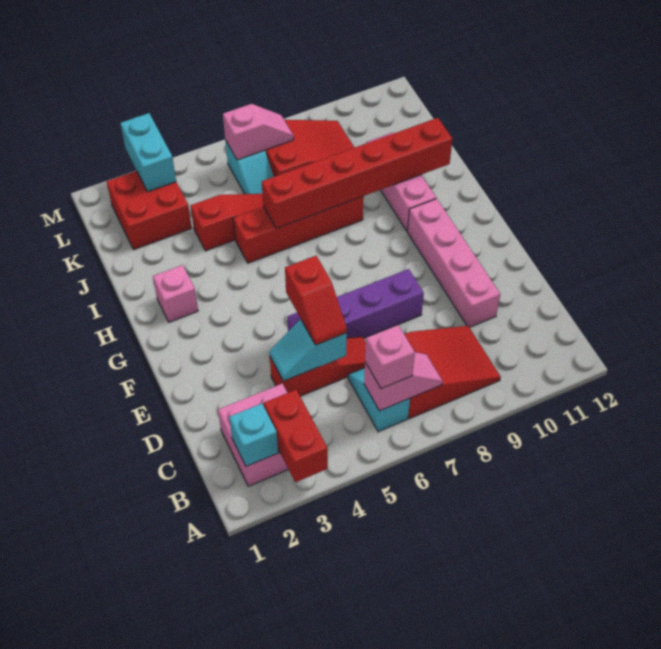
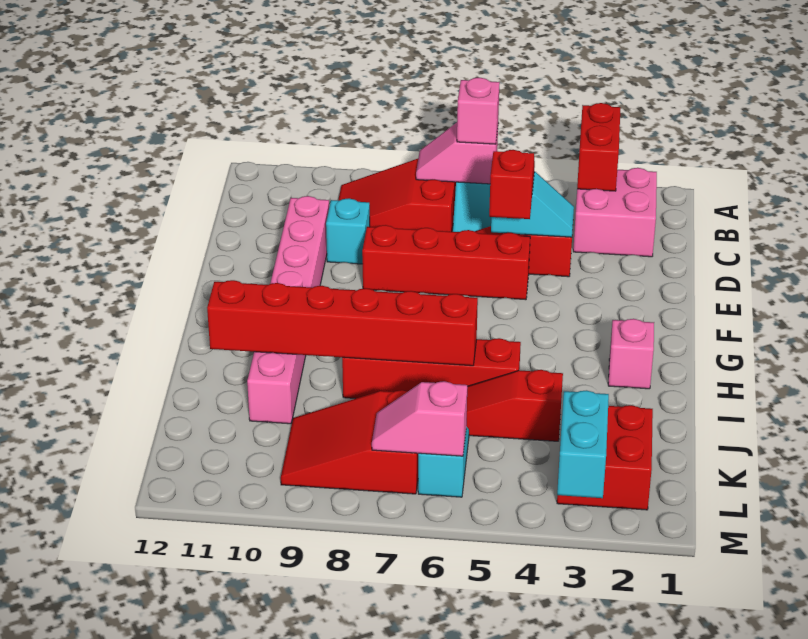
cyan brick B2 level 2 -> cyan brick D9 level 1
purple brick E5:E8 level 1 -> red brick E5:E8 level 1

